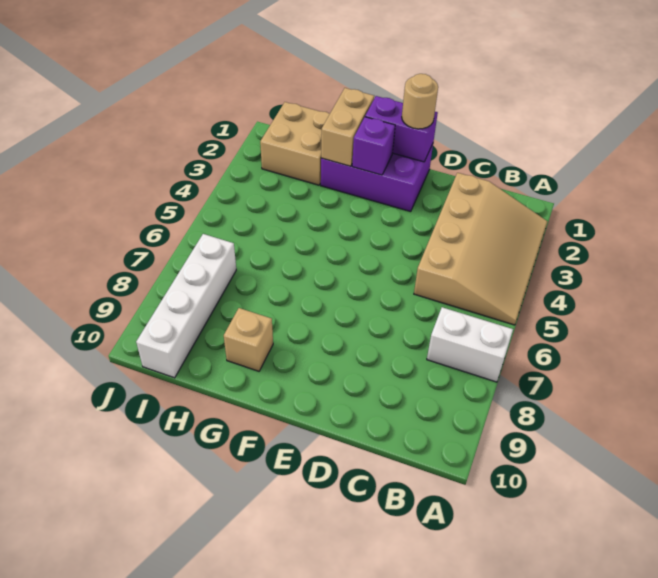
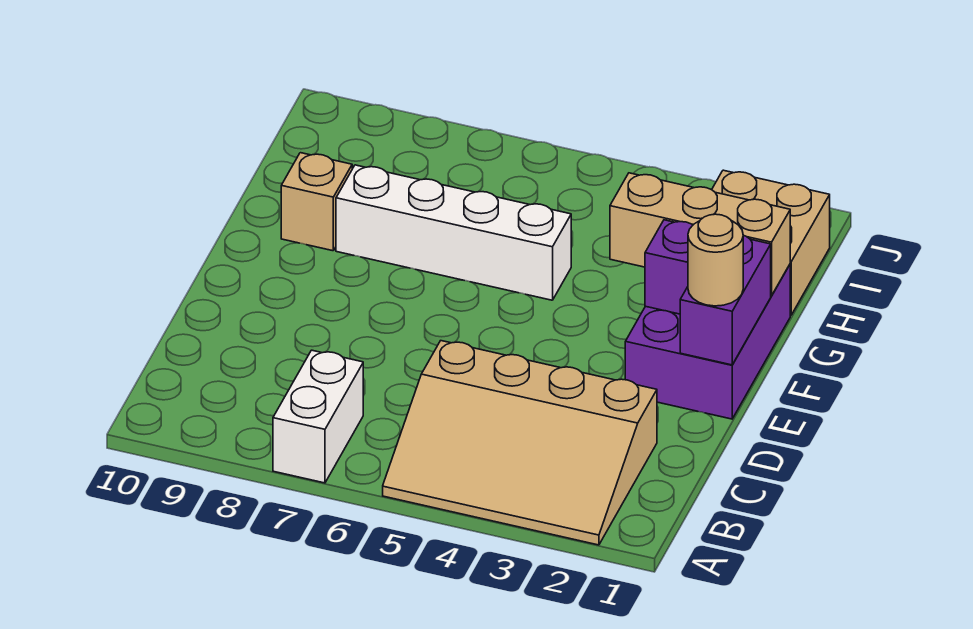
tan brick G1:G2 level 2 -> tan brick G1:G3 level 2
white brick I7:I10 level 1 -> white brick G5:G8 level 1

